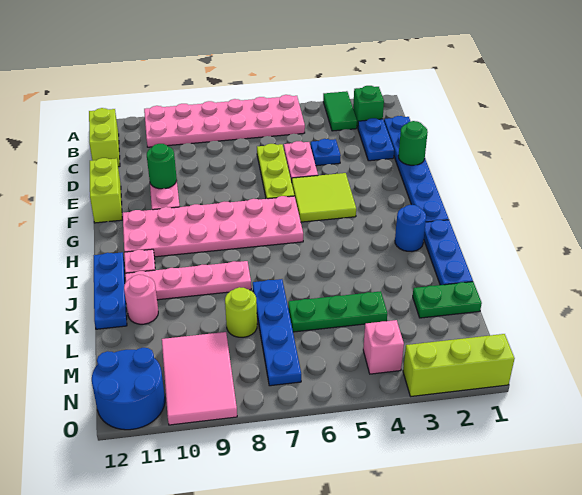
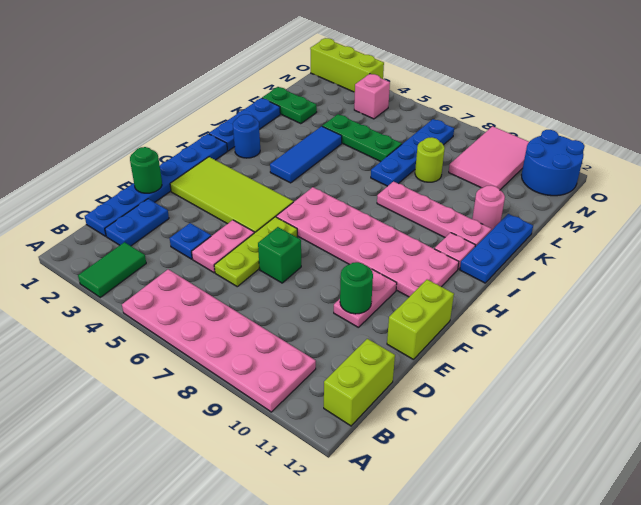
green brick B2 level 1 -> green brick E7 level 1
lime tile F4:G5 level 1 -> lime tile F2:G5 level 1
none -> blue tile I4:K4 level 1

